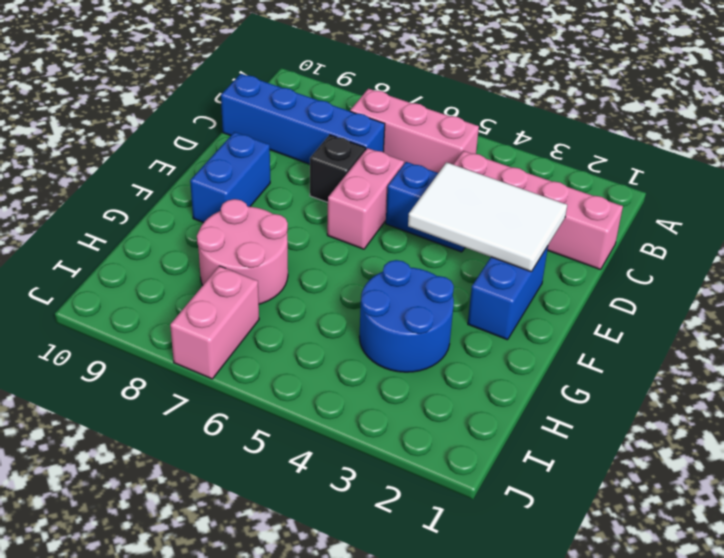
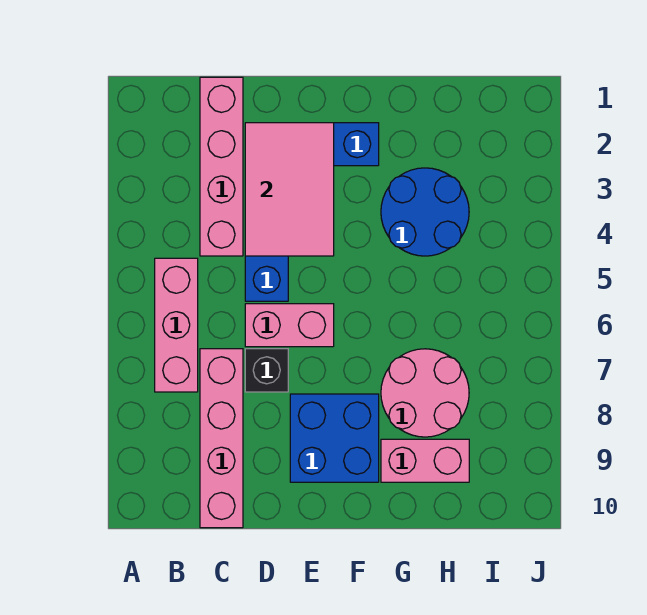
blue brick C7:C10 level 1 -> pink brick C7:C10 level 1
white tile D2:E4 level 2 -> pink tile D2:E4 level 2
blue brick E9:F9 level 1 -> blue brick E8:F9 level 1
pink brick I7:J7 level 1 -> pink brick G9:H9 level 1

